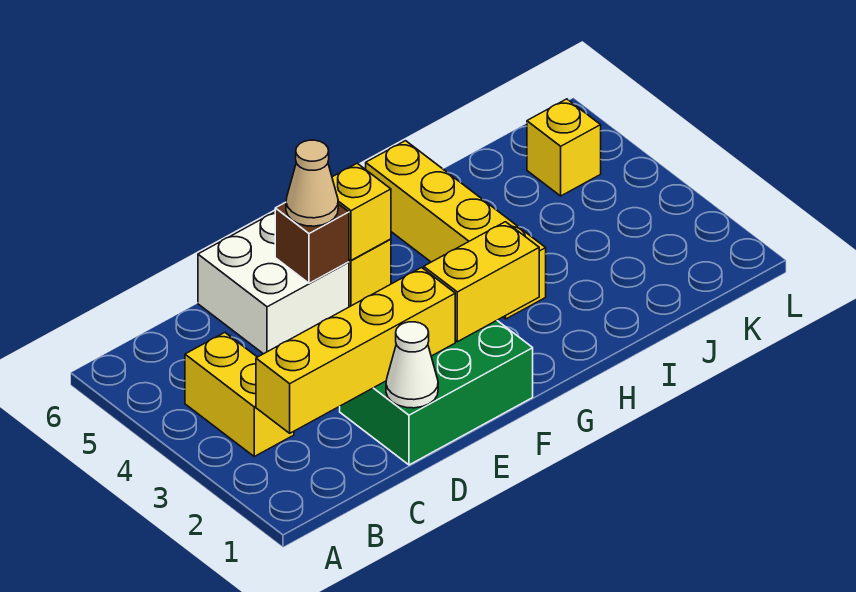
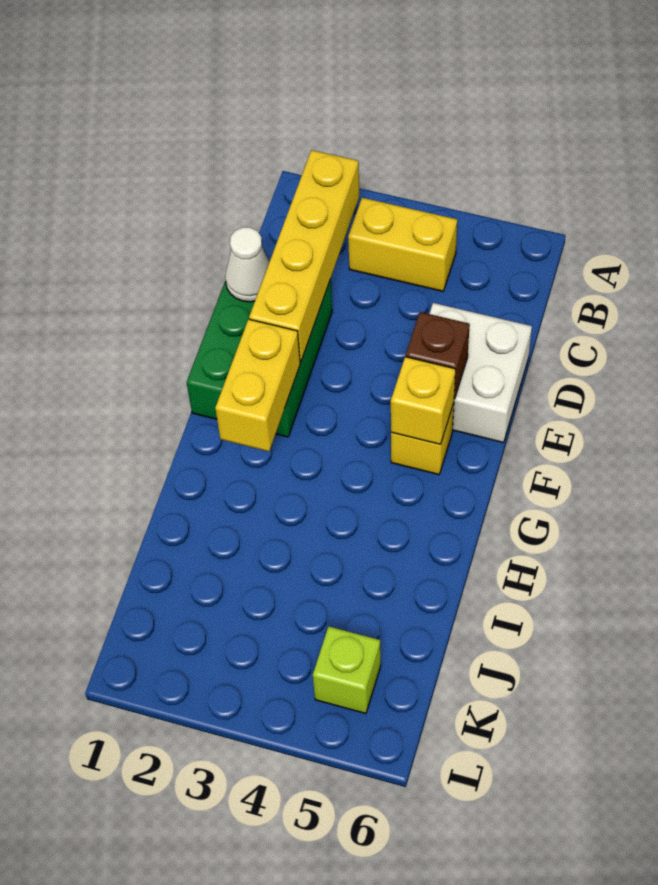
tan cone E5 level 3 -> none
yellow brick H3:H6 level 1 -> none
yellow brick K5 level 1 -> lime brick K5 level 1

